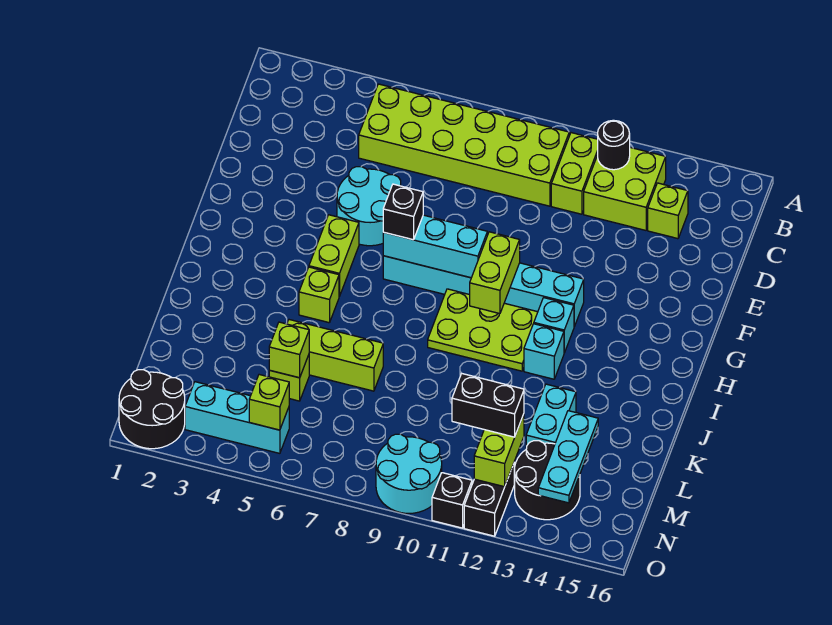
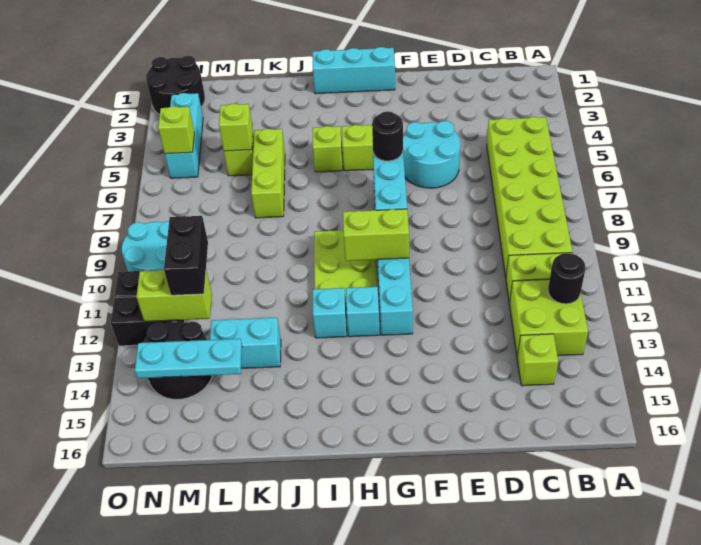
none -> cyan brick G1:I1 level 1
black brick G7 level 3 -> black round brick G7 level 3

